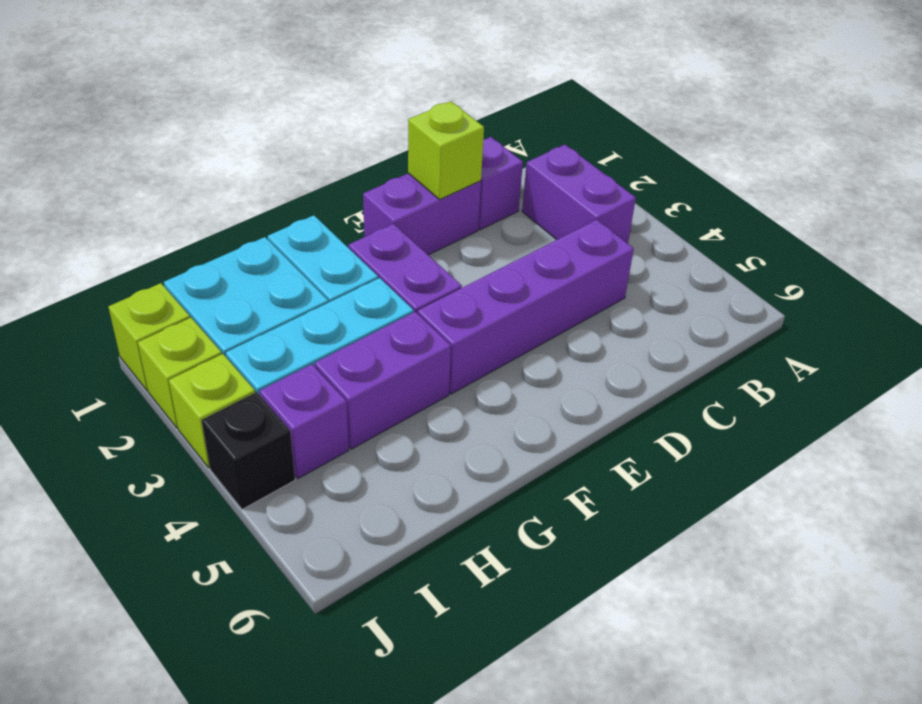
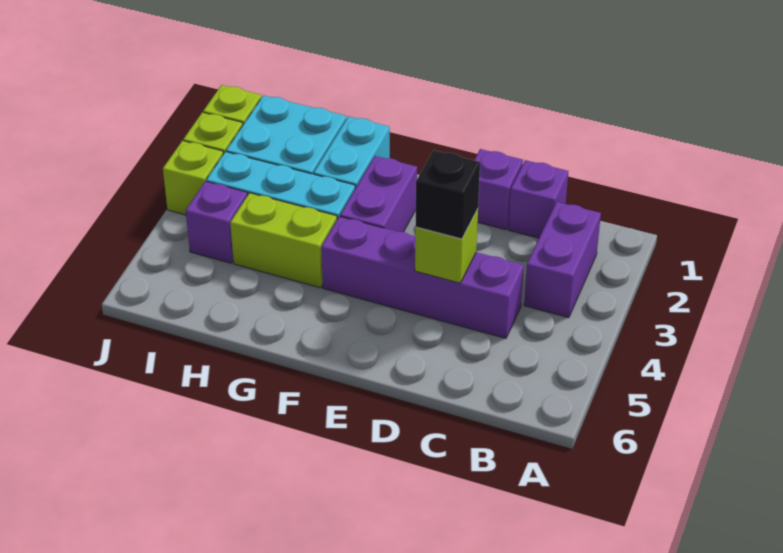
purple brick D1:E1 level 1 -> purple brick D1 level 1
lime brick D1 level 2 -> lime brick D4 level 2
purple brick G4:H4 level 1 -> lime brick G4:H4 level 1
black brick J4 level 1 -> black brick D4 level 3

